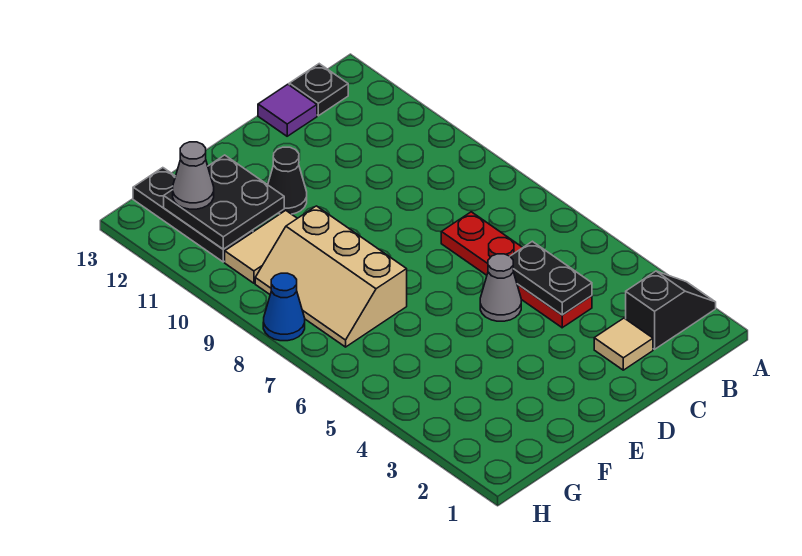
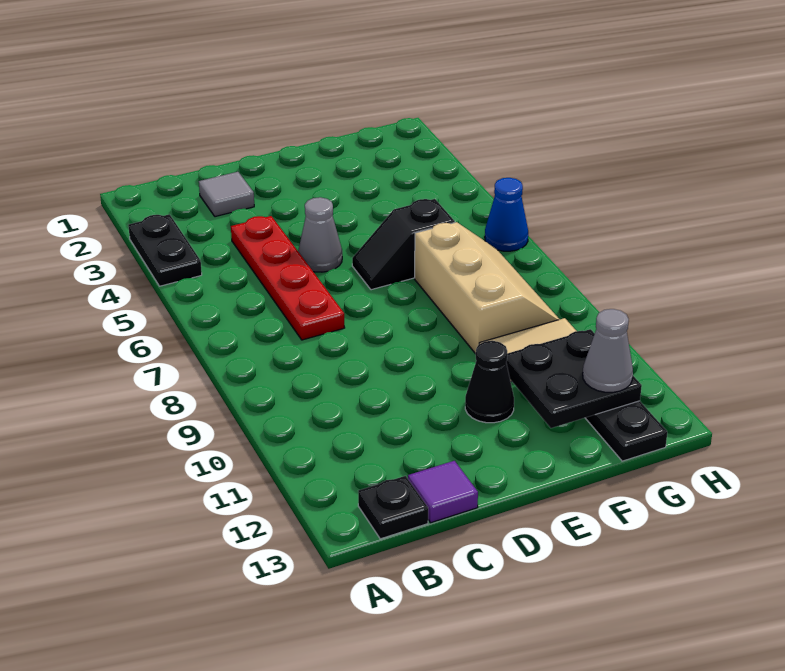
black slope A2:B2 level 1 top B -> black slope E6:F6 level 1 top F
tan tile C2 level 1 -> grey tile C2 level 1
black plate C4:C5 level 2 -> black plate A3:A4 level 1
blue cone H8 level 1 -> blue cone H6 level 1

